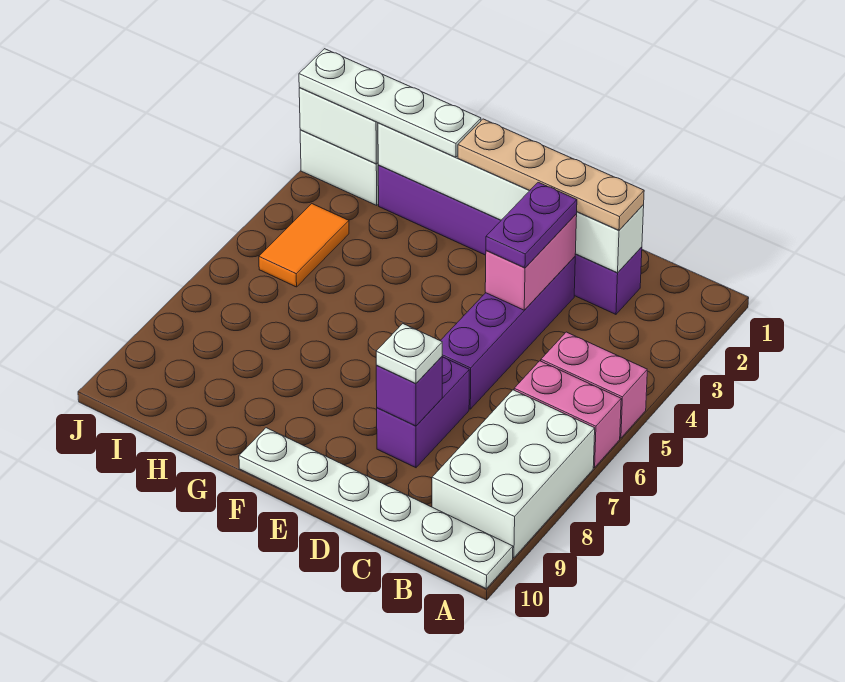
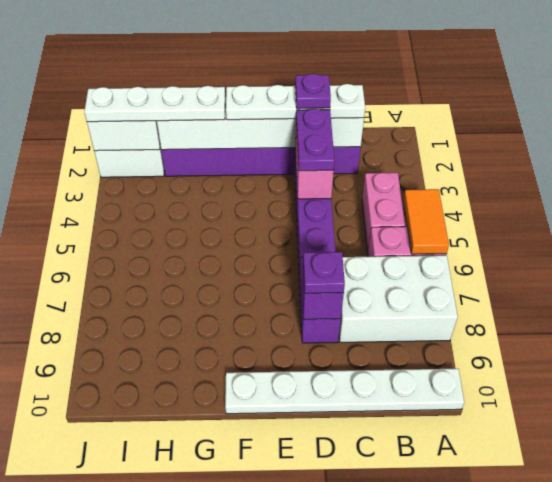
pink brick A5:B5 level 1 -> pink brick B4:B5 level 1
white brick A7:B9 level 1 -> white brick A7:C8 level 1
tan plate C2:F2 level 3 -> white plate C2:F2 level 3
none -> purple plate D2 level 4
white plate D8 level 3 -> purple plate D8 level 3
orange tile I4:I5 level 1 -> orange tile A5:A6 level 2

